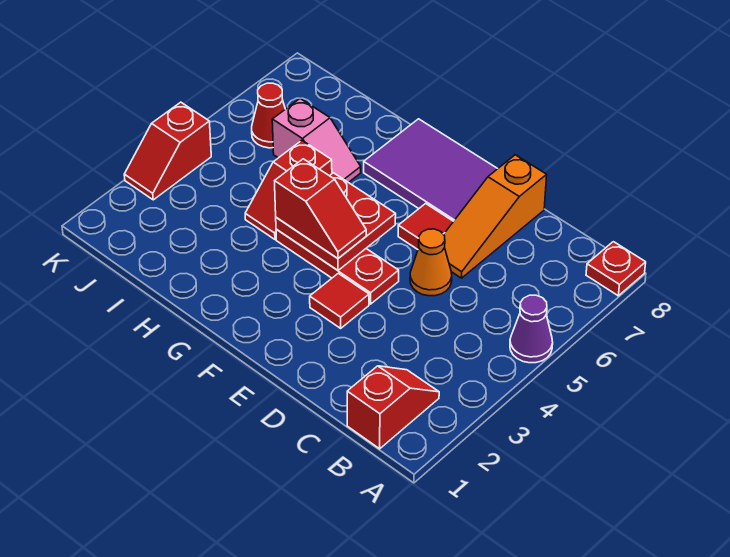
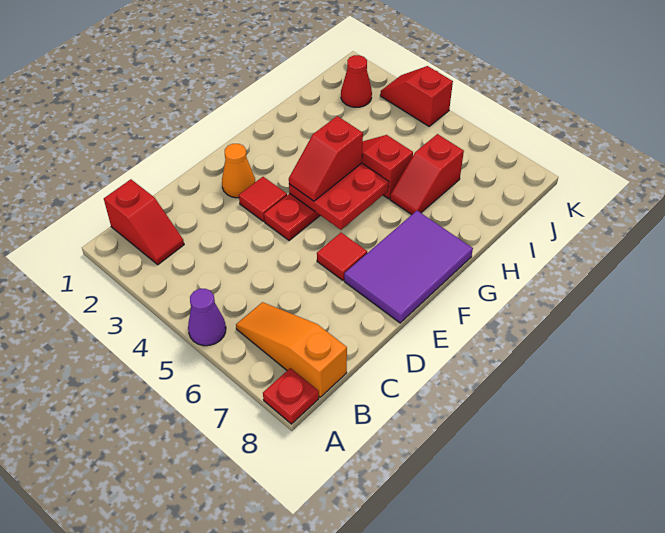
orange cone D5 level 1 -> orange cone E2 level 1
orange slope D6:D8 level 1 top 8 -> orange slope B6:B8 level 1 top 8
pink slope H6:I6 level 1 top I -> red slope H6:I6 level 1 top I
red cone J6 level 1 -> red cone J2 level 1

